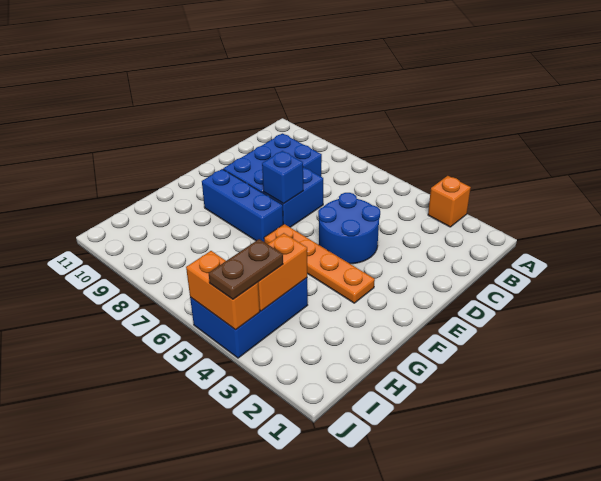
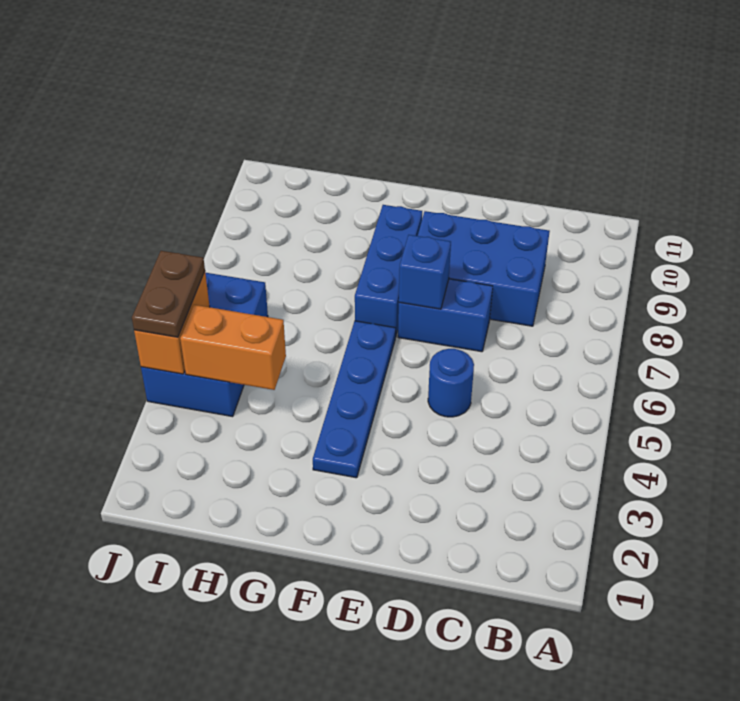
orange brick A3 level 1 -> none
blue round brick D4:E5 level 1 -> blue round brick D5 level 1
orange plate F3:F6 level 1 -> blue plate F3:F6 level 1
blue brick H4:J5 level 1 -> blue brick I4:J6 level 1
brown plate I4:J4 level 3 -> brown plate J4:J5 level 3

